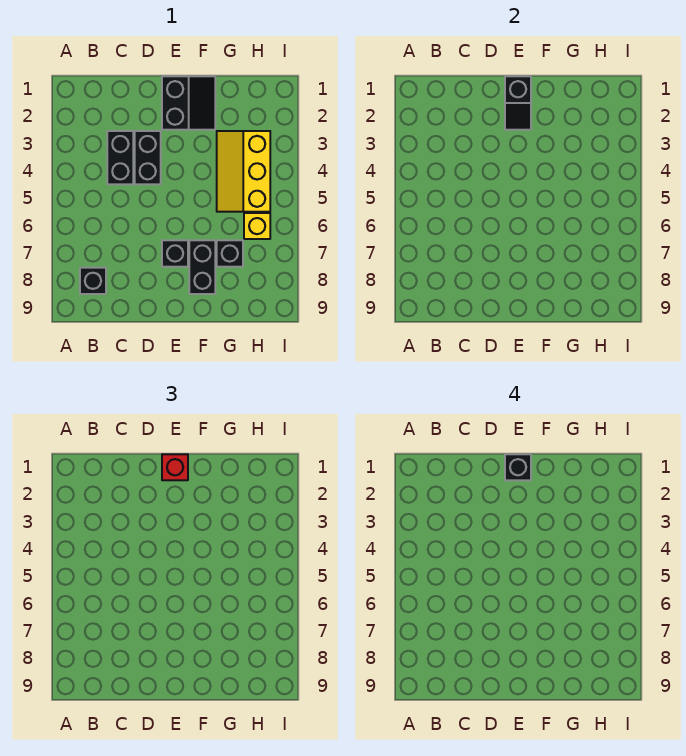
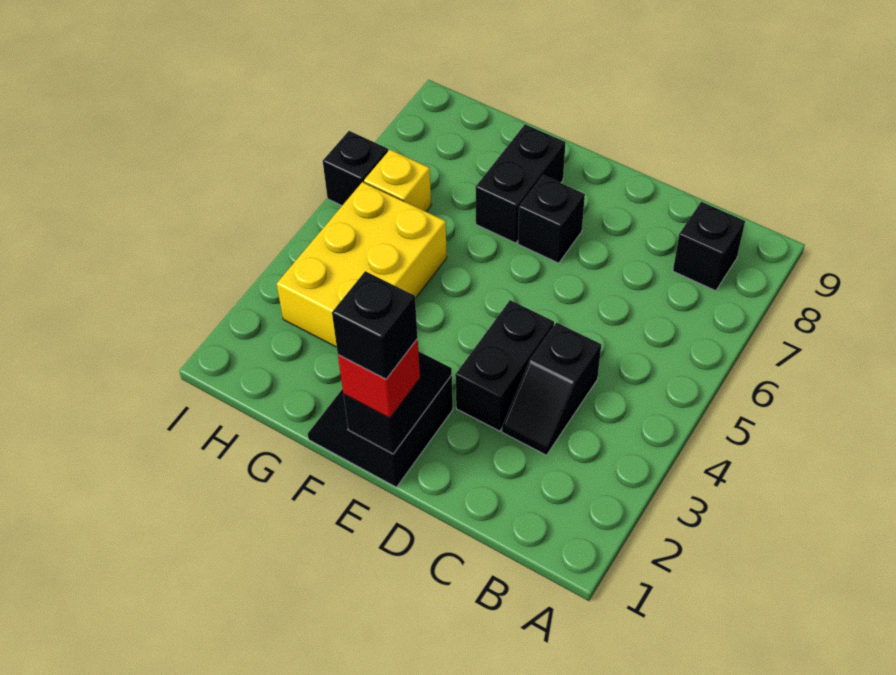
black brick C3:C4 level 1 -> black slope C3:C4 level 1 top 4
yellow slope G3:H5 level 1 top H -> yellow brick G3:H5 level 1
black brick G7 level 1 -> black brick I6 level 1

